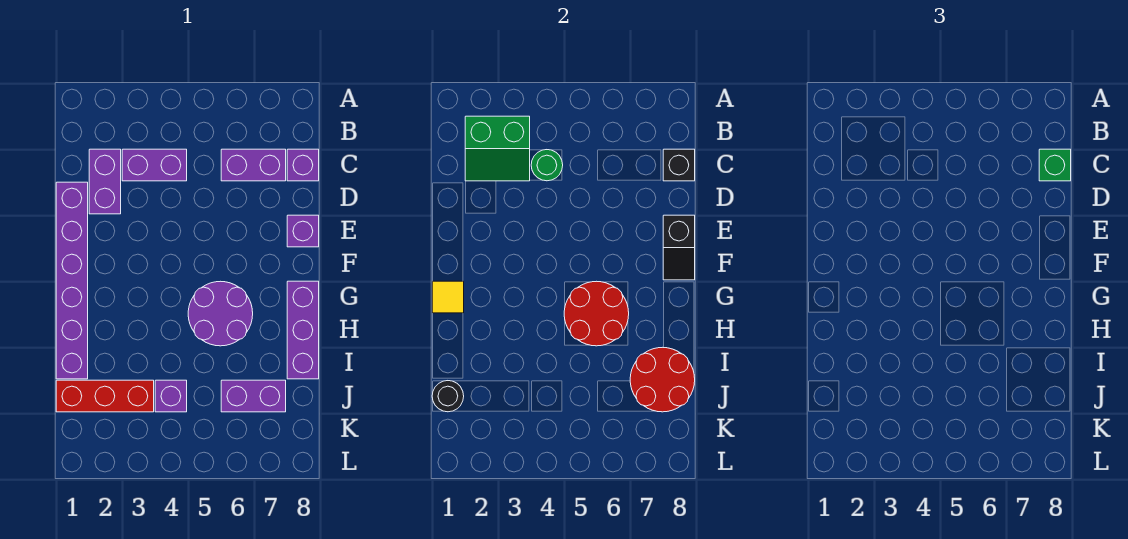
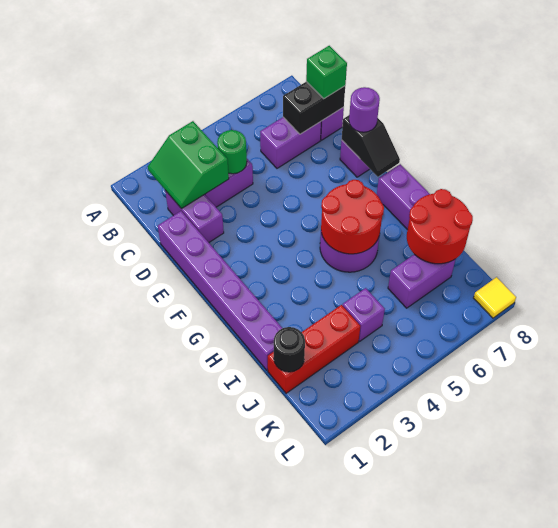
green slope B2:C3 level 2 top B -> green slope B2:C3 level 2 top 3
black brick C8 level 2 -> black brick C7:C8 level 2
none -> purple round brick E8 level 3
yellow tile G1 level 2 -> yellow tile L8 level 1

